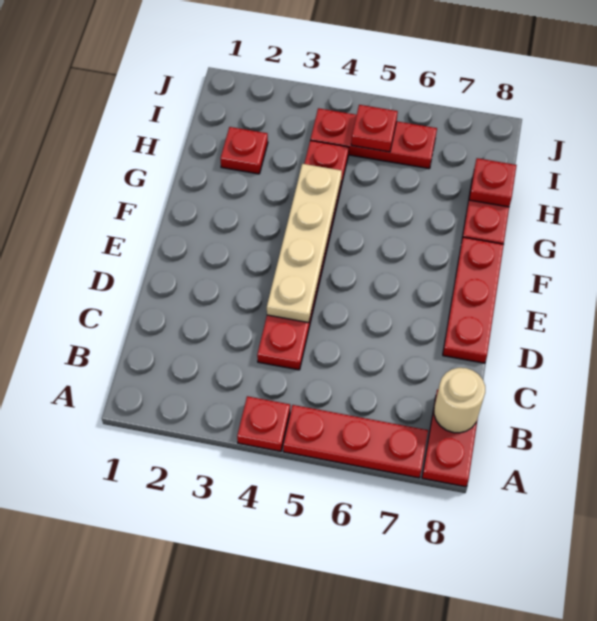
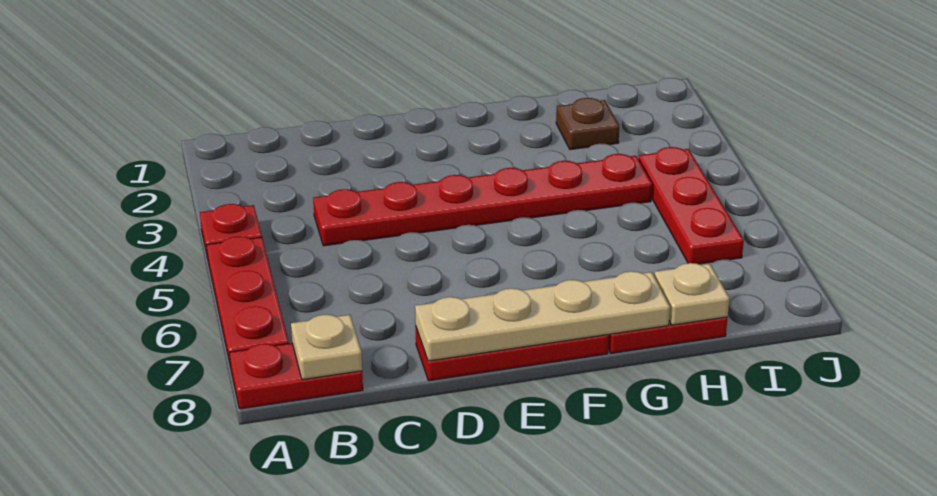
tan round brick B8 level 2 -> tan plate B8 level 2
tan plate D4:G4 level 2 -> tan plate D8:G8 level 2
red plate H2 level 1 -> brown plate H2 level 1
red plate H8 level 2 -> tan plate H8 level 2
red plate I5 level 2 -> none

